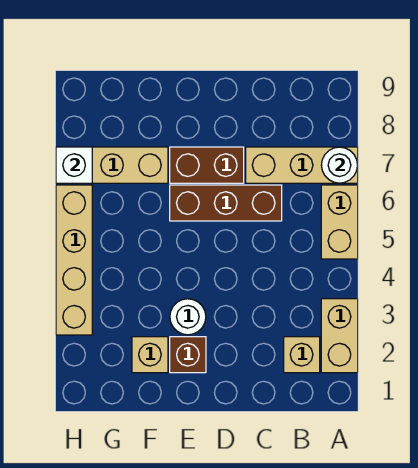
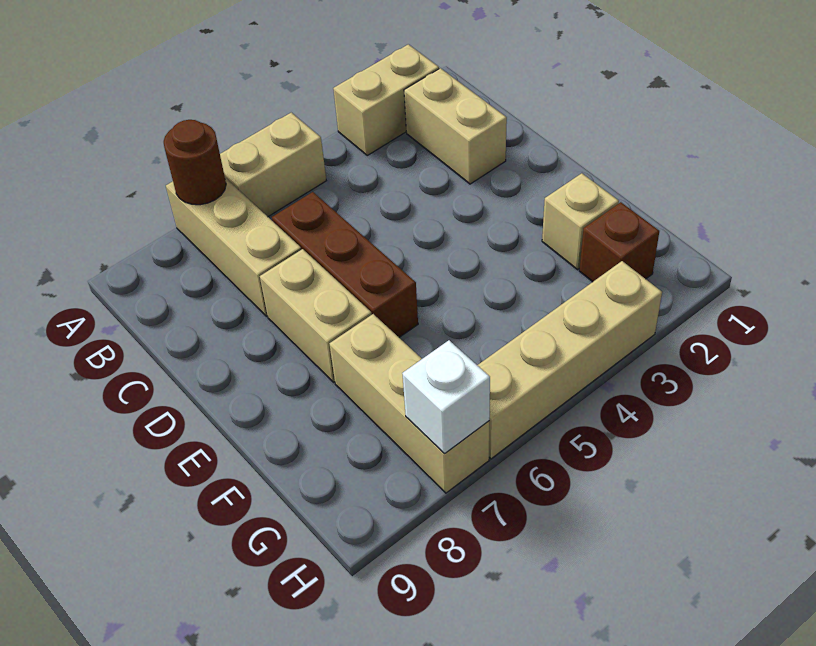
white round brick A7 level 2 -> brown round brick A7 level 2
tan brick B2 level 1 -> tan brick B2:C2 level 1
brown brick D7:E7 level 1 -> tan brick D7:E7 level 1
brown brick E2 level 1 -> brown brick G2 level 1
white round brick E3 level 1 -> none

